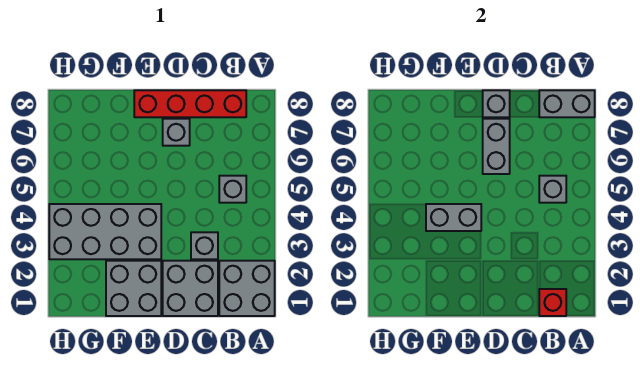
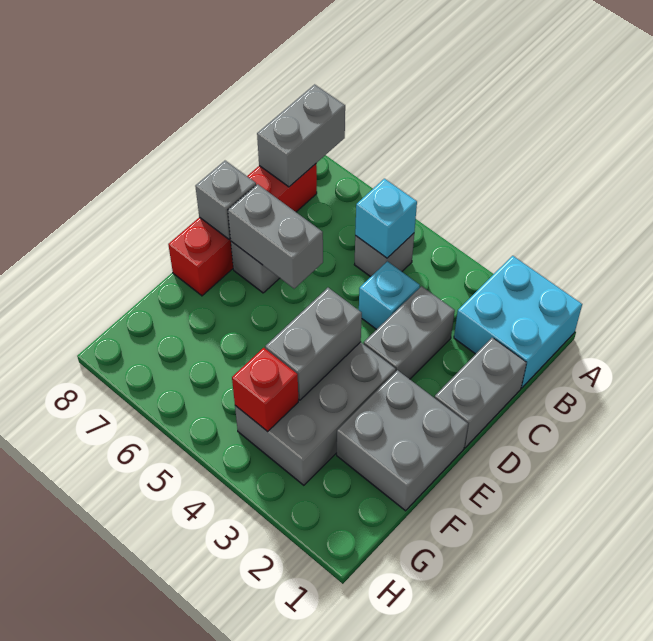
grey brick A1:B2 level 1 -> cyan brick A1:B2 level 1
red brick B1 level 2 -> red brick G4 level 2
grey brick B5 level 2 -> cyan brick B5 level 2
grey brick C1:D2 level 1 -> grey brick C1:D1 level 1
grey brick C3 level 1 -> grey brick C3:D3 level 1
none -> cyan brick C4 level 1
grey brick E3:H4 level 1 -> grey brick E3:G4 level 1

